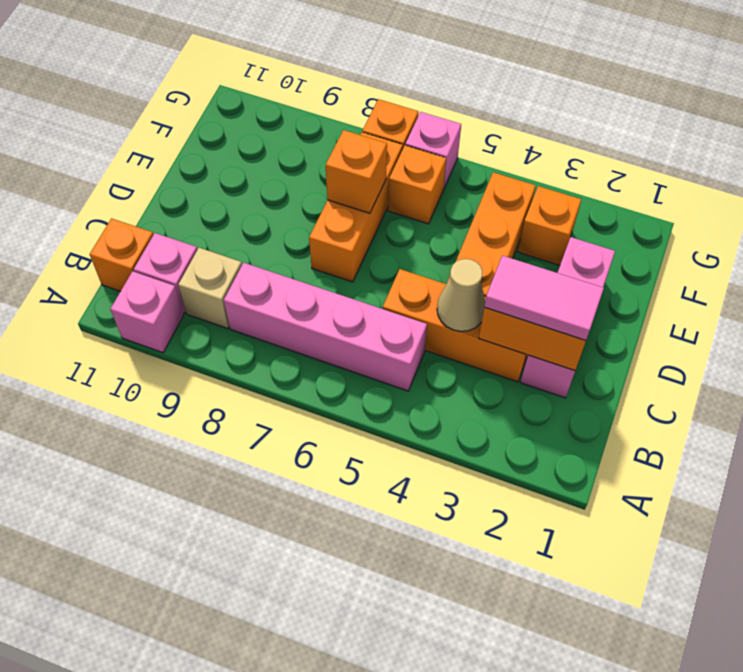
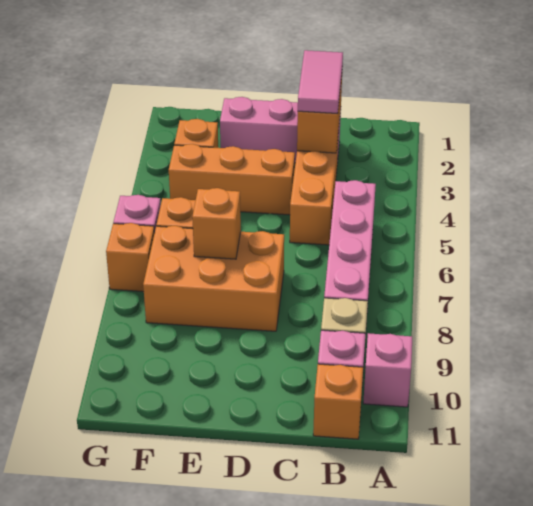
tan cone C4 level 2 -> none
orange brick D7:F7 level 1 -> orange brick D7:F8 level 1

